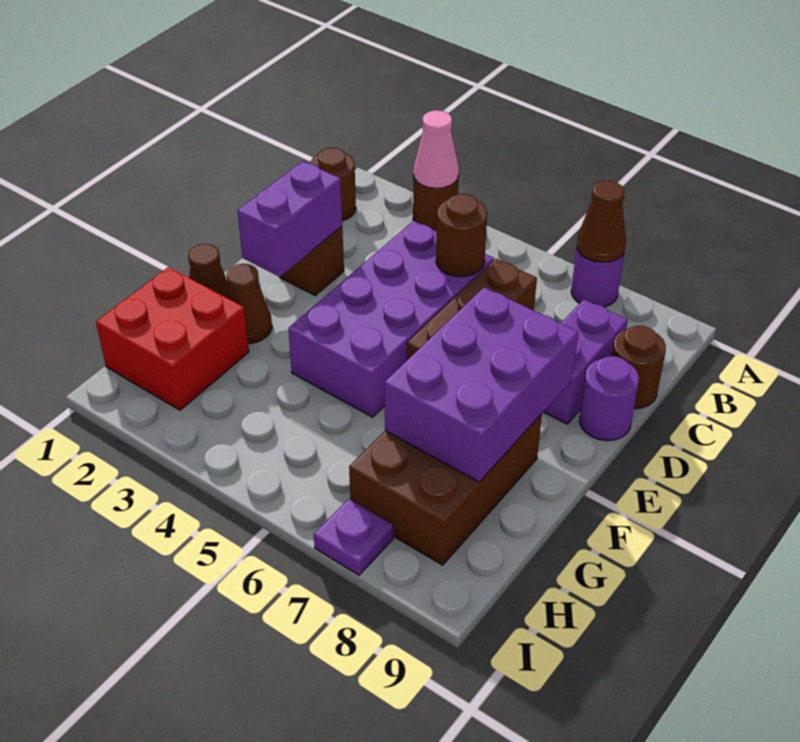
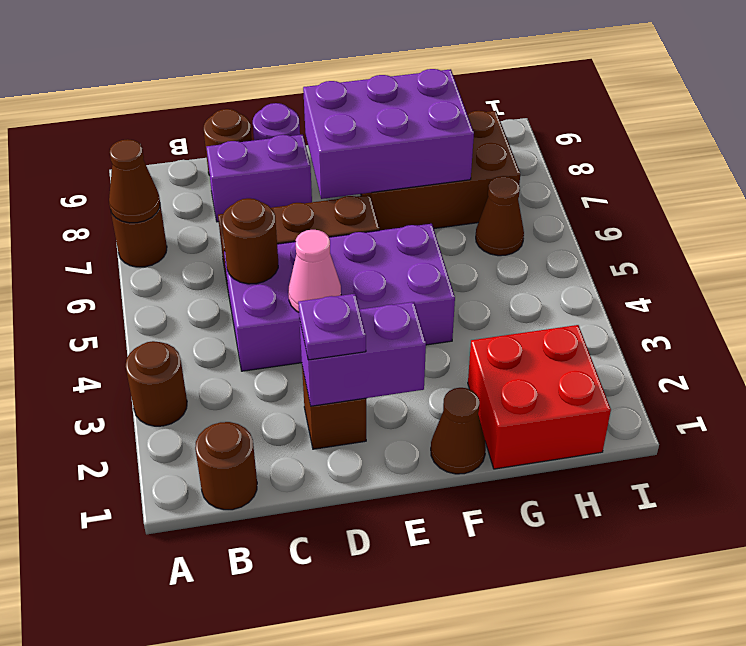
pink cone A3 level 2 -> pink cone D4 level 2
purple round brick A7 level 1 -> brown round brick A7 level 1
brown cone F2 level 1 -> brown cone H6 level 1
purple plate I7 level 1 -> purple plate D2 level 3

